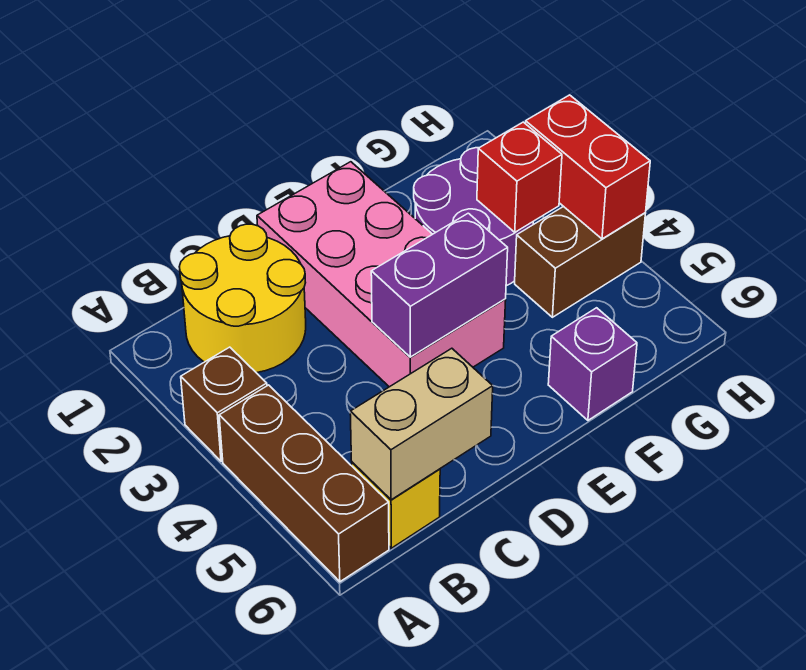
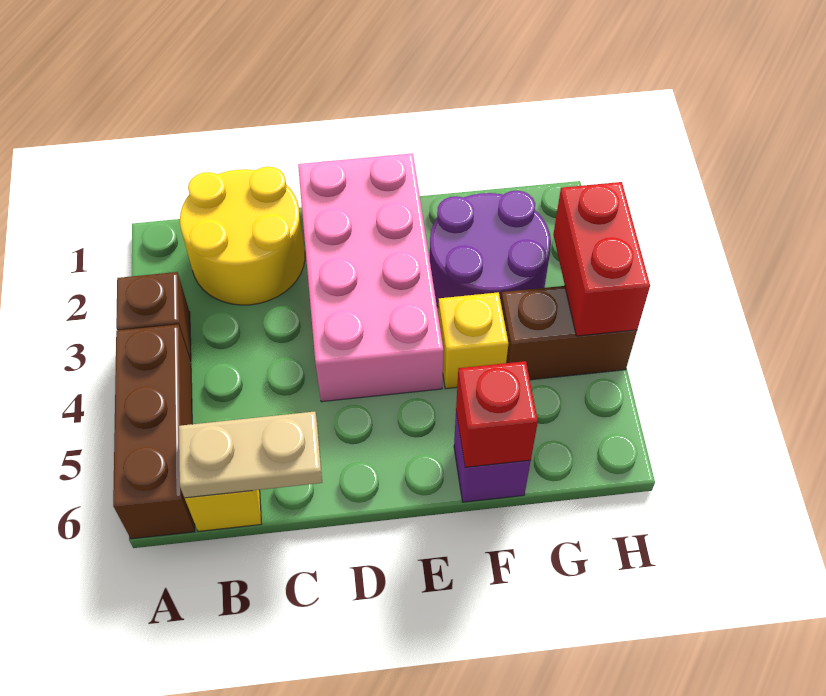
tan brick B6:C6 level 2 -> tan plate B6:C6 level 2
purple brick D4:E4 level 2 -> none
none -> yellow brick F4 level 1
red brick G3 level 2 -> red brick F6 level 2

